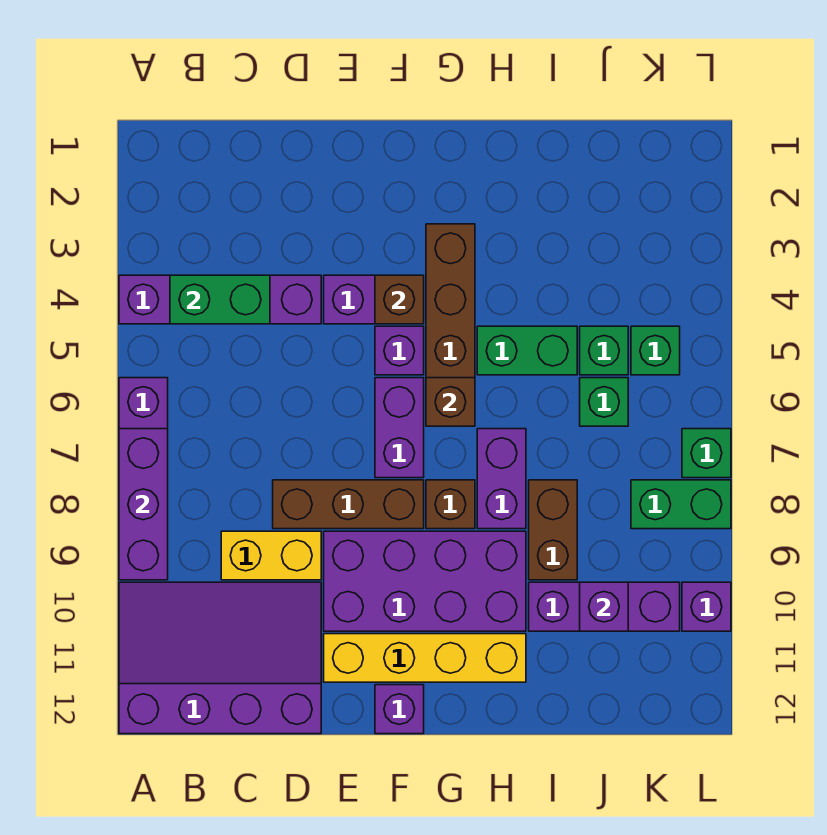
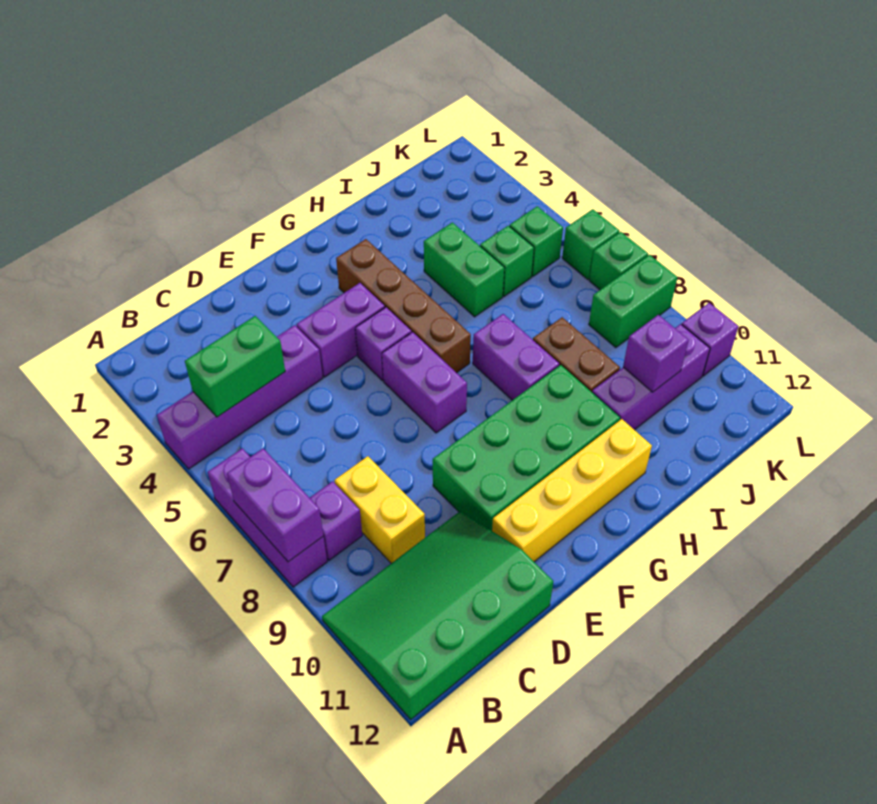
purple brick A7:A9 level 2 -> purple brick A7:A8 level 2
purple slope A10:D12 level 1 top 12 -> green slope A10:D12 level 1 top 12
yellow brick C9:D9 level 1 -> yellow brick C8:C9 level 1
brown brick D8:F8 level 1 -> none
purple brick E9:H10 level 1 -> green brick E9:H10 level 1
brown brick F4 level 2 -> none
purple brick F12 level 1 -> purple brick B8 level 1
brown brick G6 level 2 -> none
brown brick G8 level 1 -> none
green brick H5:I5 level 1 -> green brick I4:I5 level 1
green brick J6 level 1 -> green brick L6 level 1

